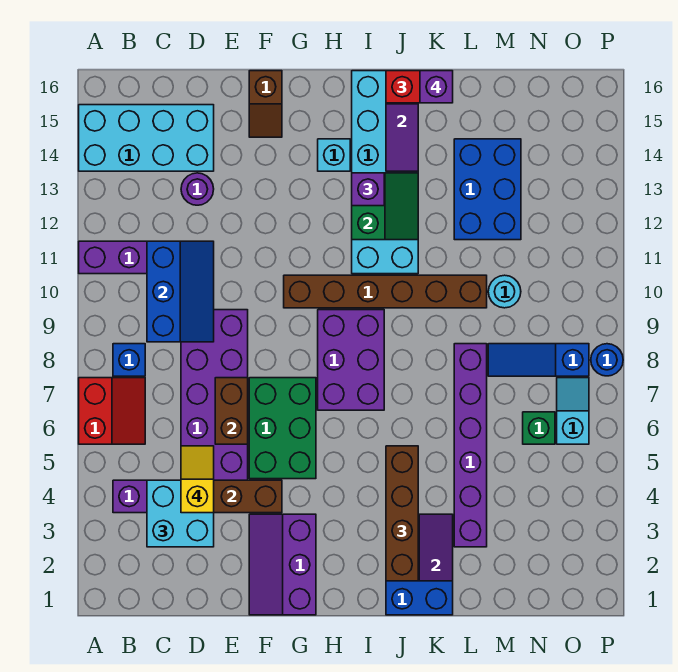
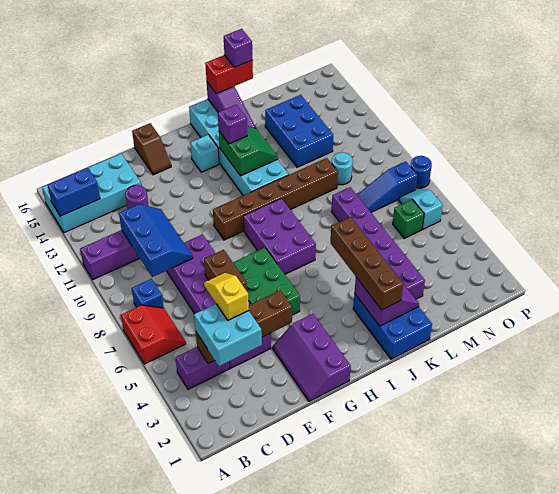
none -> blue brick A14:B14 level 2

